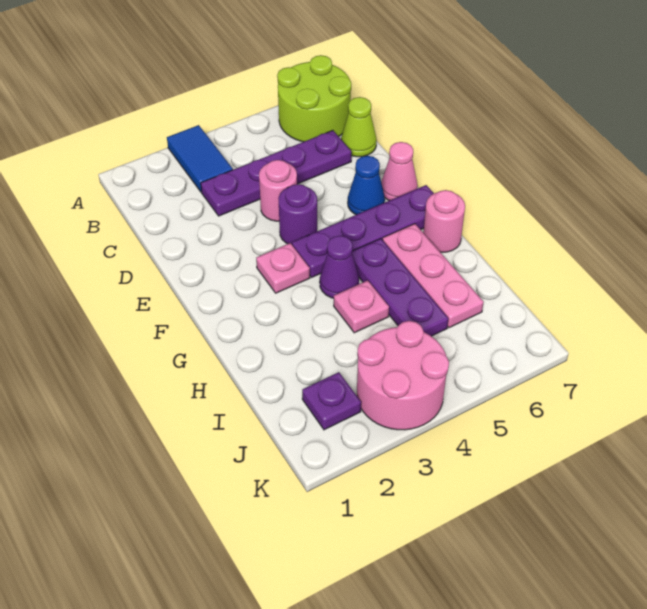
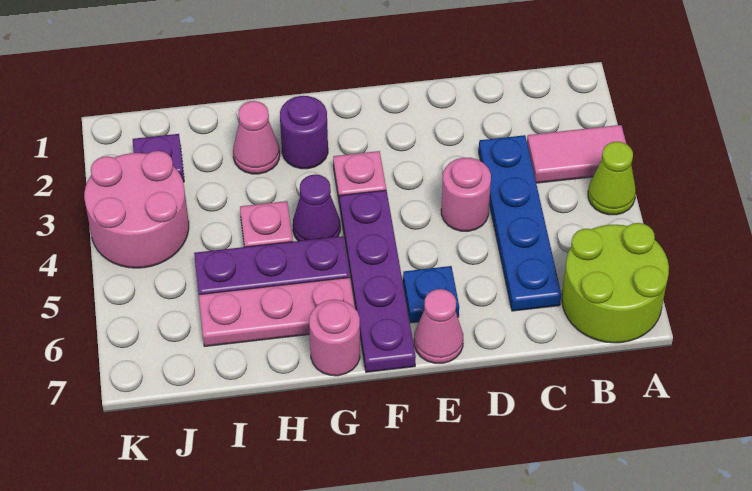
blue tile A3:B3 level 1 -> pink tile A3:B3 level 1
purple plate C3:C6 level 1 -> blue plate C3:C6 level 1
lime cone C7 level 1 -> lime cone A4 level 1
purple round brick E4 level 1 -> purple round brick G2 level 1
blue cone E6 level 1 -> blue plate E6 level 1
none -> pink cone H2 level 1

